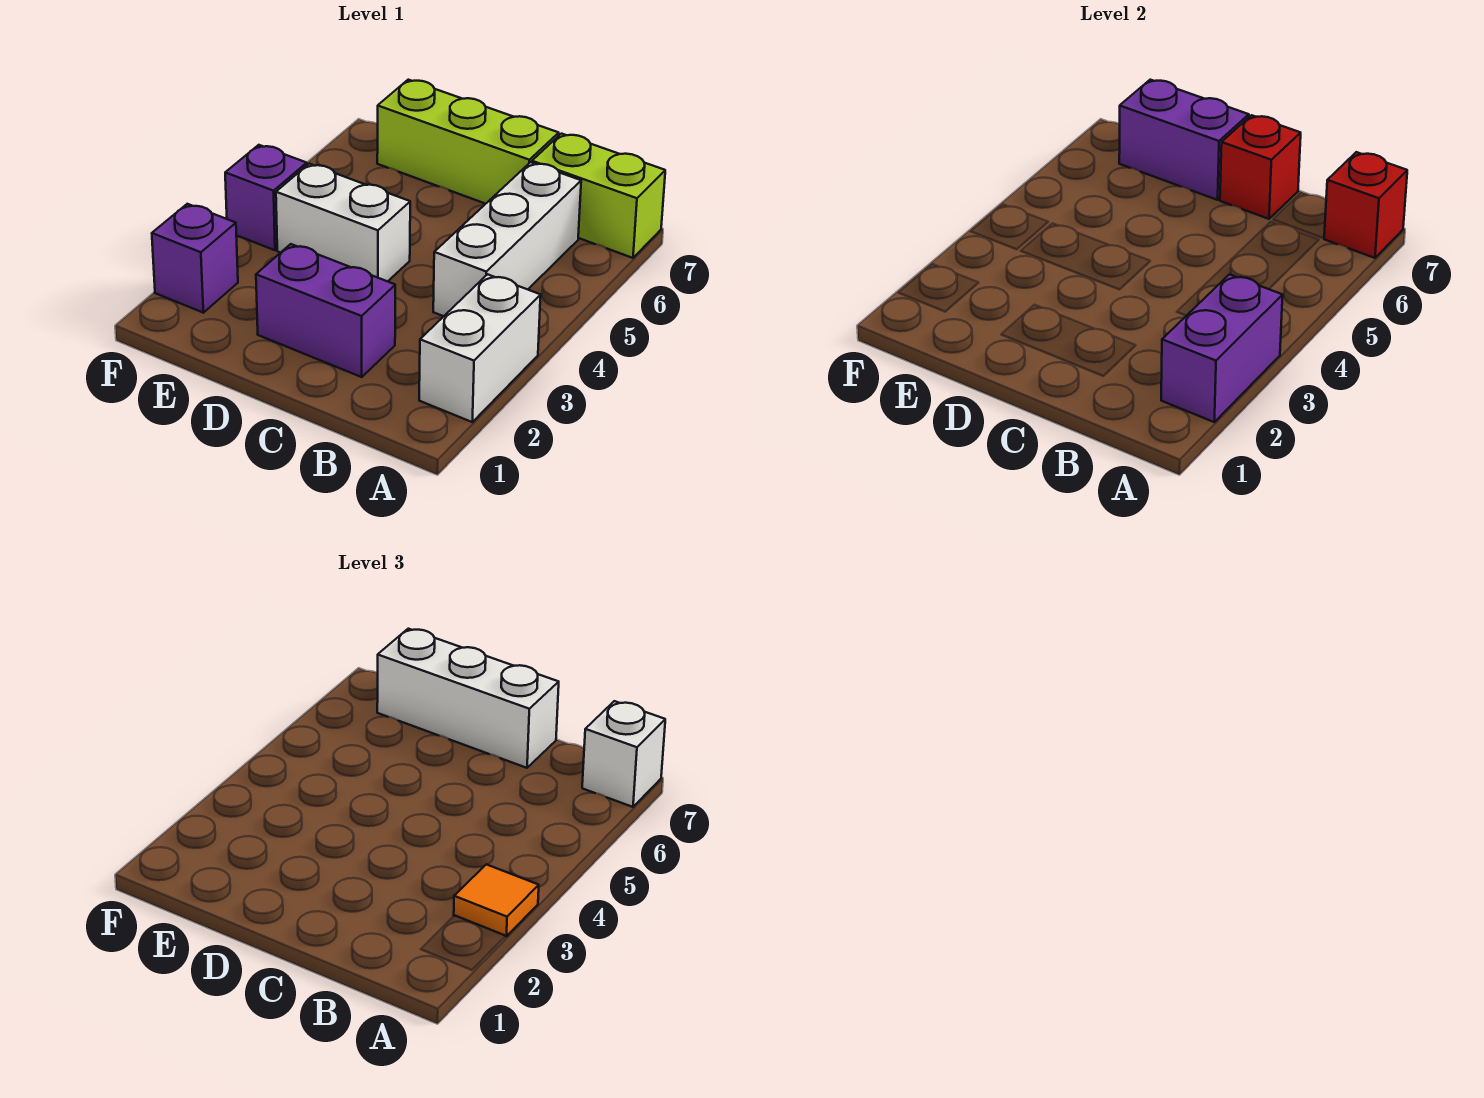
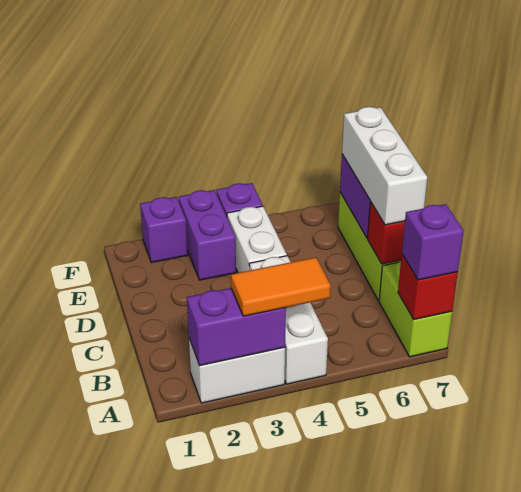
orange tile A3 level 3 -> orange tile A3:A4 level 3
white brick A7 level 3 -> purple brick A7 level 3
white brick B4:B6 level 1 -> white brick A4:C4 level 1
purple brick C2:D2 level 1 -> purple brick E3:F3 level 1

